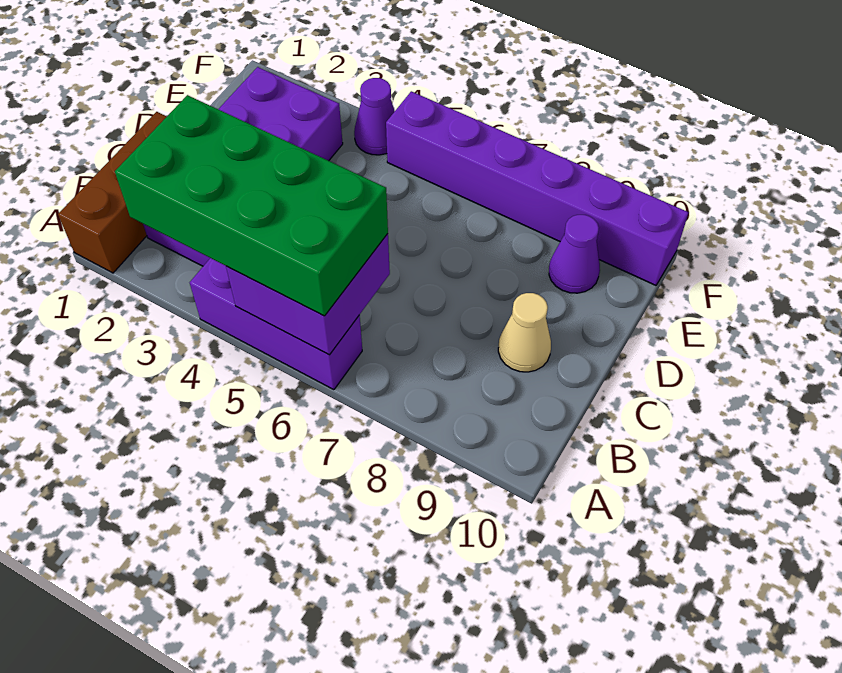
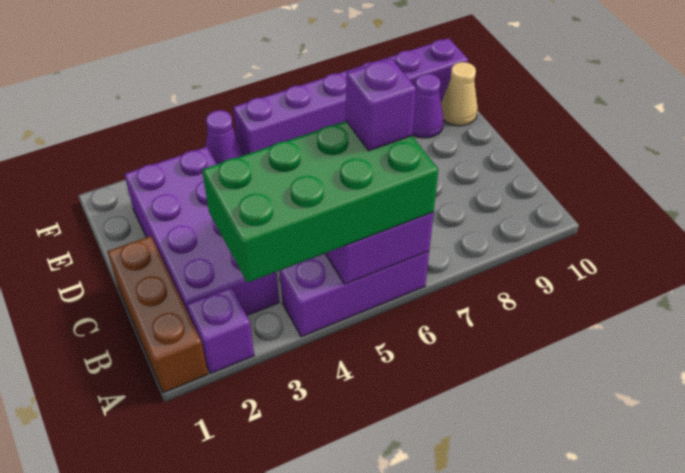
none -> purple brick A2 level 1
none -> purple brick B6 level 4
tan cone C9 level 1 -> tan cone E10 level 1

